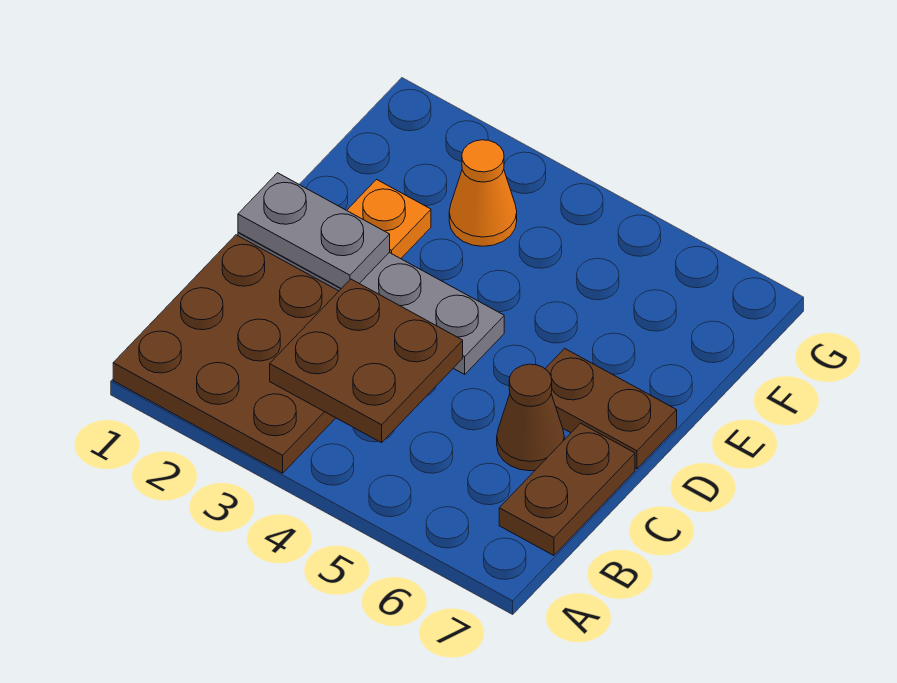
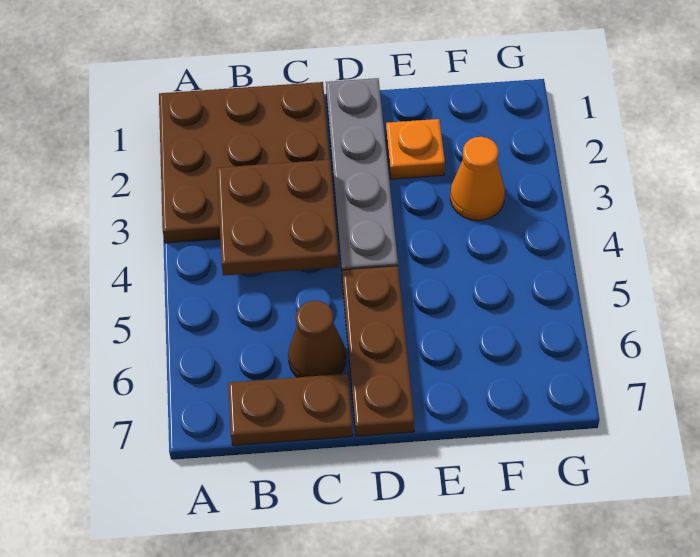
grey plate D1:D2 level 2 -> none
brown plate D6:D7 level 1 -> brown plate D5:D7 level 1

